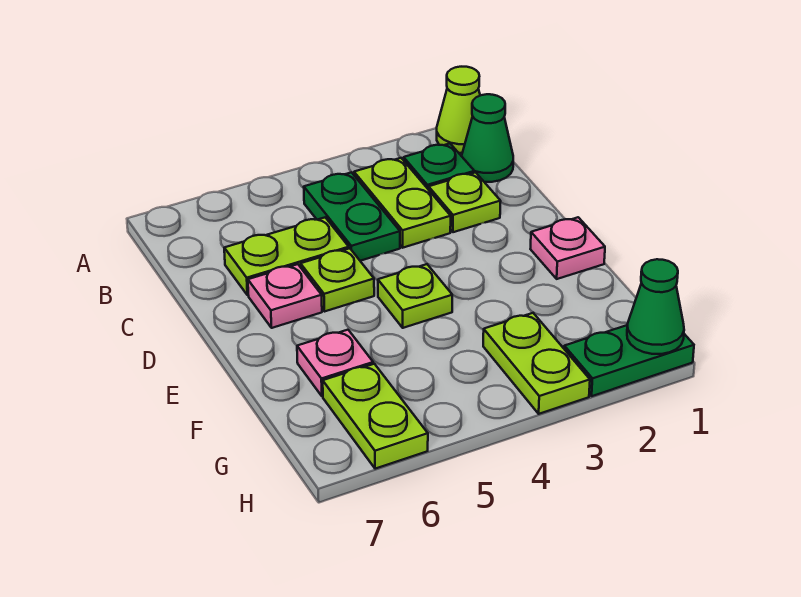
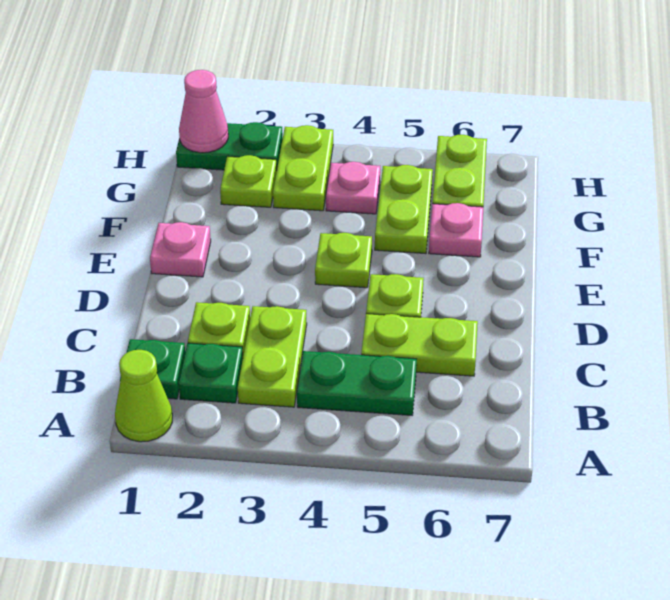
green cone B1 level 1 -> green plate B1 level 1
green plate B4:C4 level 1 -> green plate B4:B5 level 1
pink plate D6 level 1 -> pink plate G4 level 1
none -> lime plate F5:G5 level 1
none -> lime plate G2 level 1
green cone H1 level 2 -> pink cone H1 level 2

